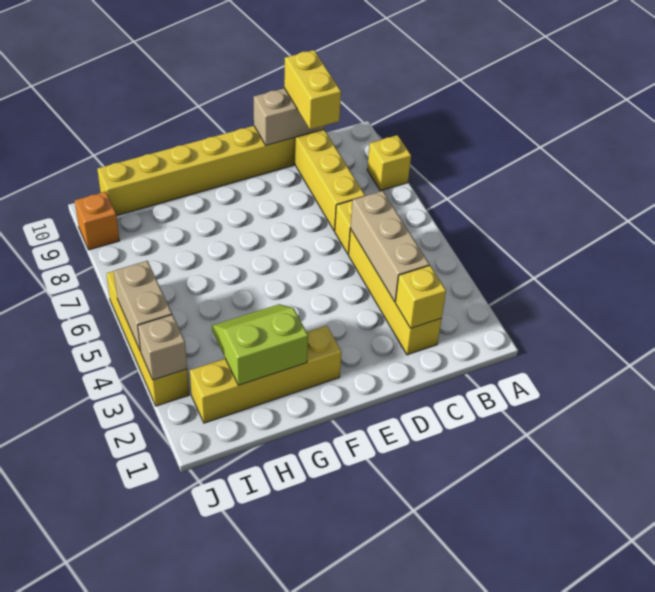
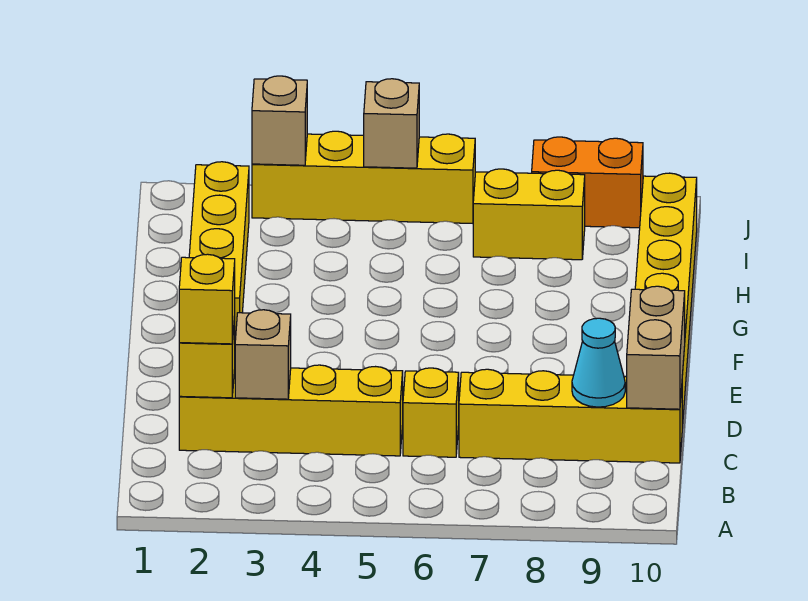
yellow brick A8 level 1 -> yellow brick C2 level 3
tan brick C3:C5 level 2 -> tan brick C3 level 2
none -> cyan cone C9 level 2
yellow brick C9:C10 level 3 -> yellow brick I7:I8 level 1
lime slope G2:H3 level 2 top 2 -> none
tan brick J4:J5 level 2 -> tan brick J5 level 2
orange brick J9 level 1 -> orange brick J8:J9 level 1

